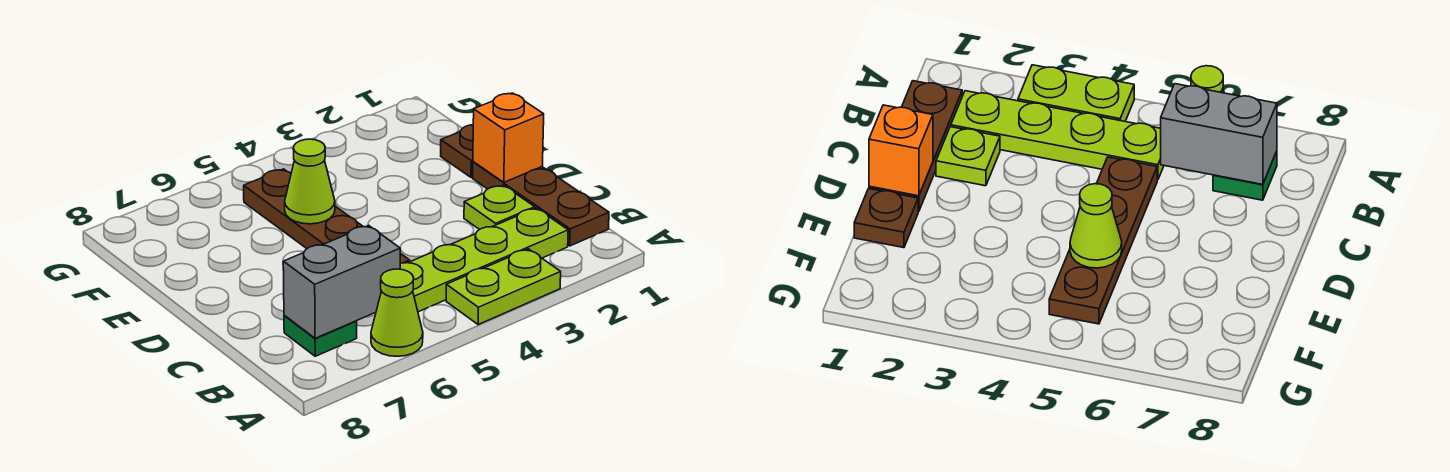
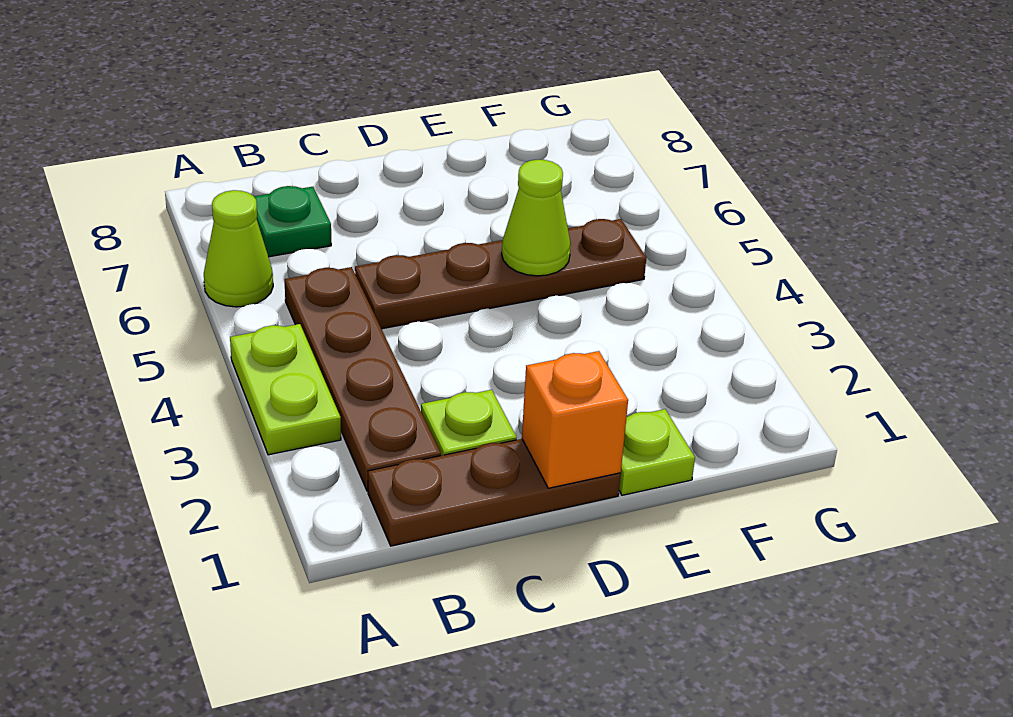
lime plate B2:B5 level 1 -> brown plate B2:B5 level 1
grey brick B6:B7 level 2 -> none
brown plate E1 level 1 -> lime plate E1 level 1

